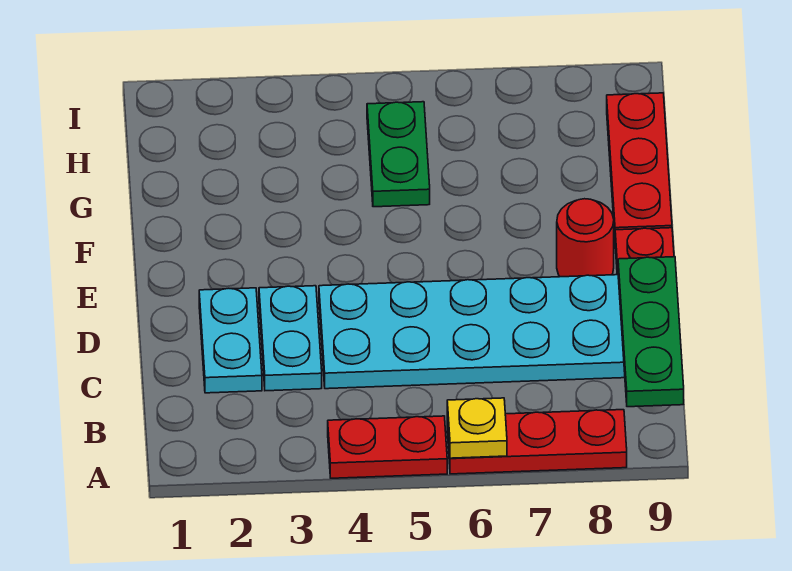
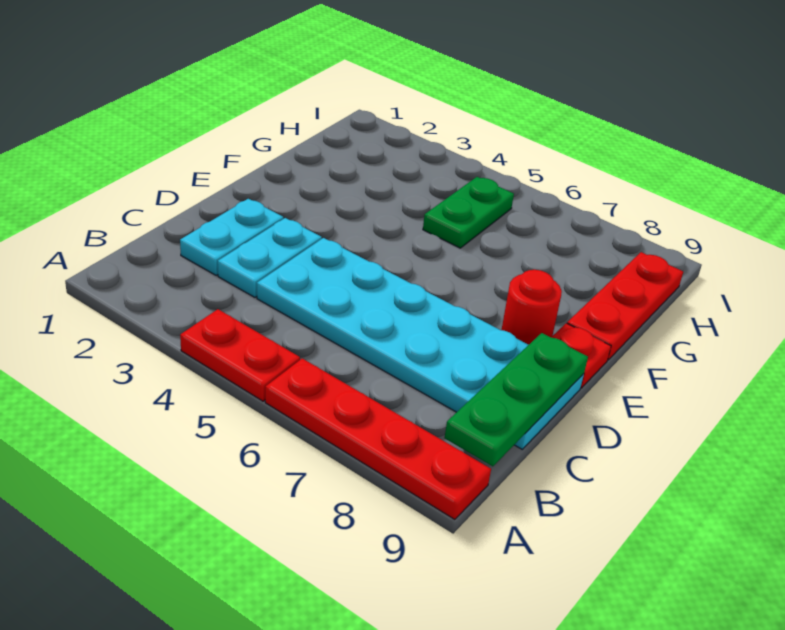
red plate A6:A8 level 1 -> red plate A6:A9 level 1
yellow plate A6 level 2 -> none

